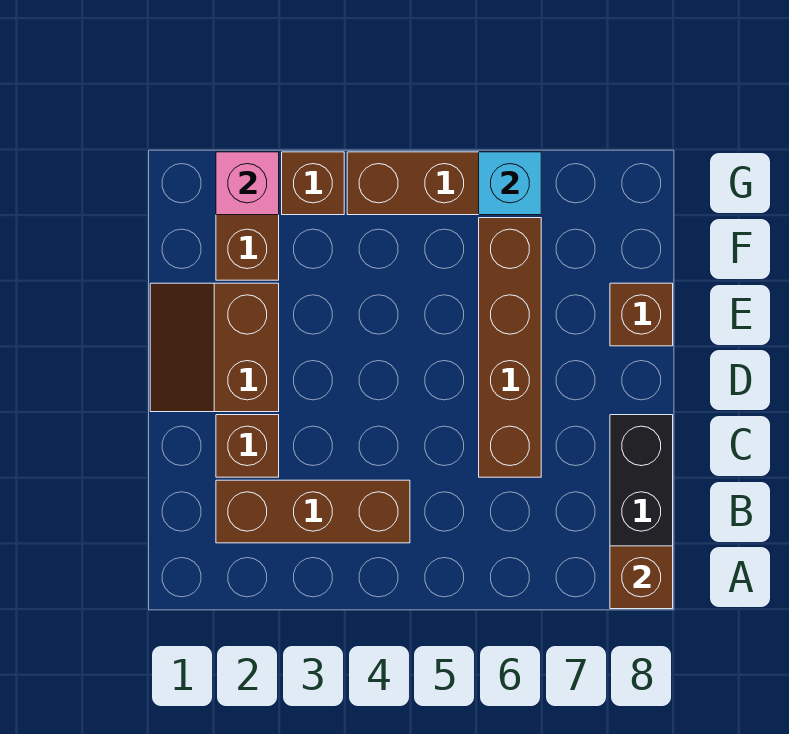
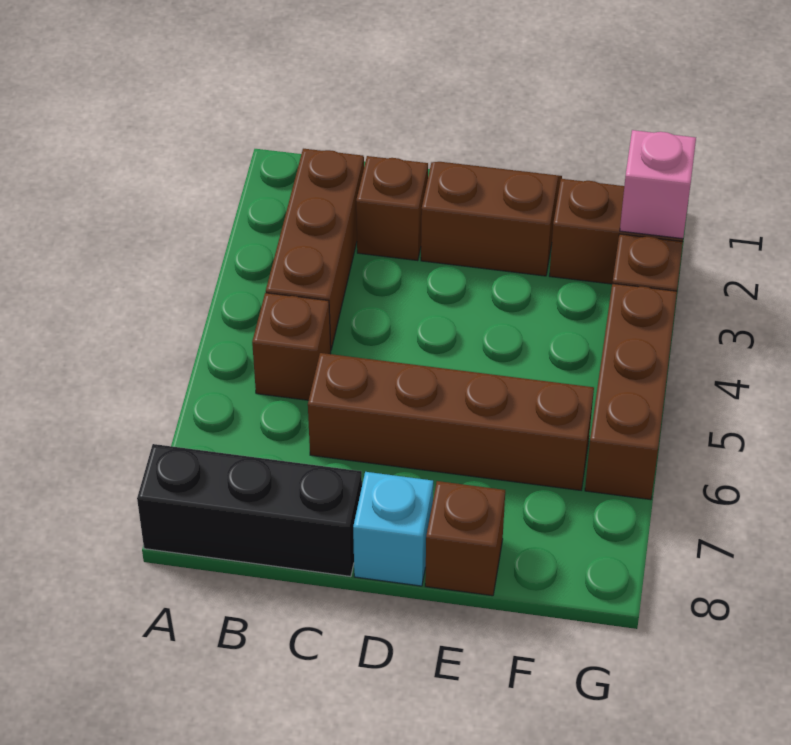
brown brick A8 level 2 -> brown brick B5 level 1
cyan brick G6 level 2 -> cyan brick D8 level 1

